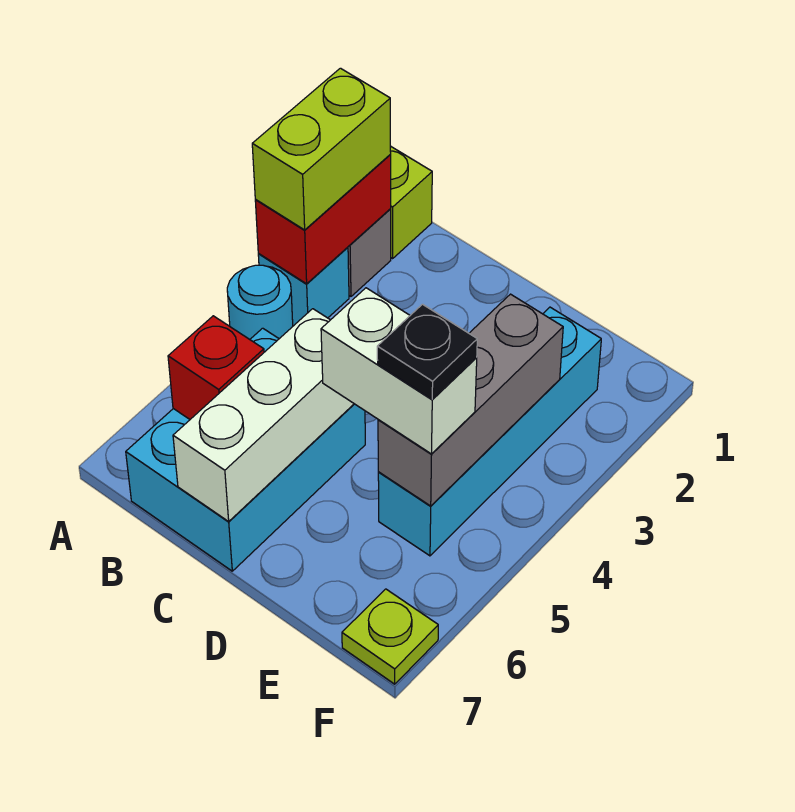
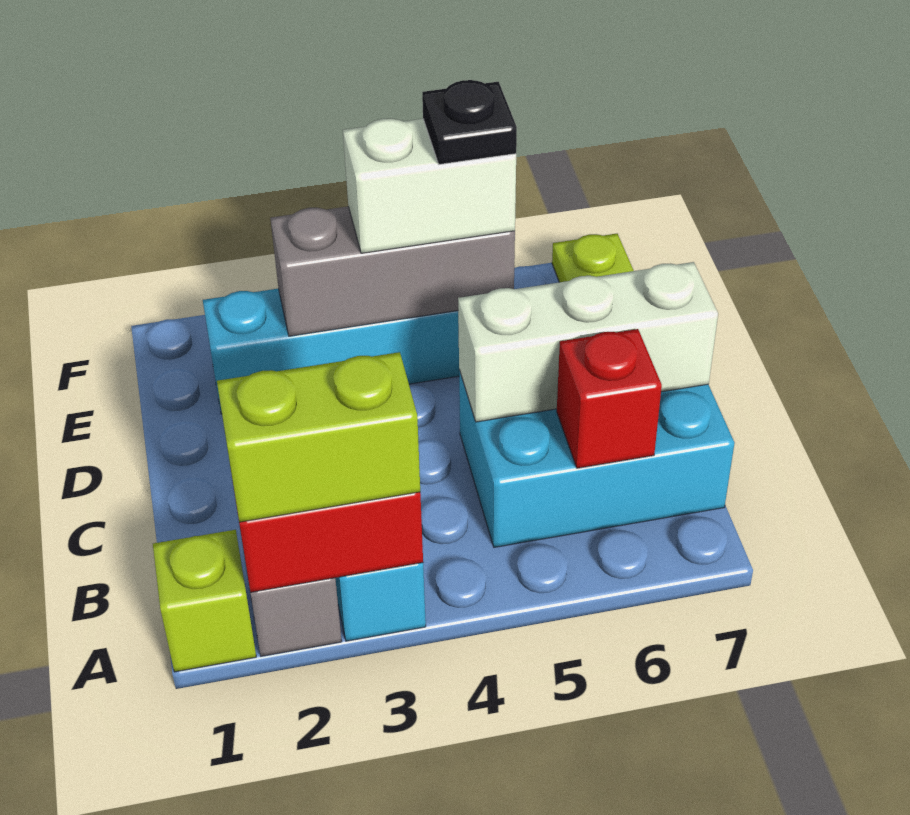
cyan round brick A4 level 1 -> none
white brick D5:E5 level 3 -> white brick E4:E5 level 3

